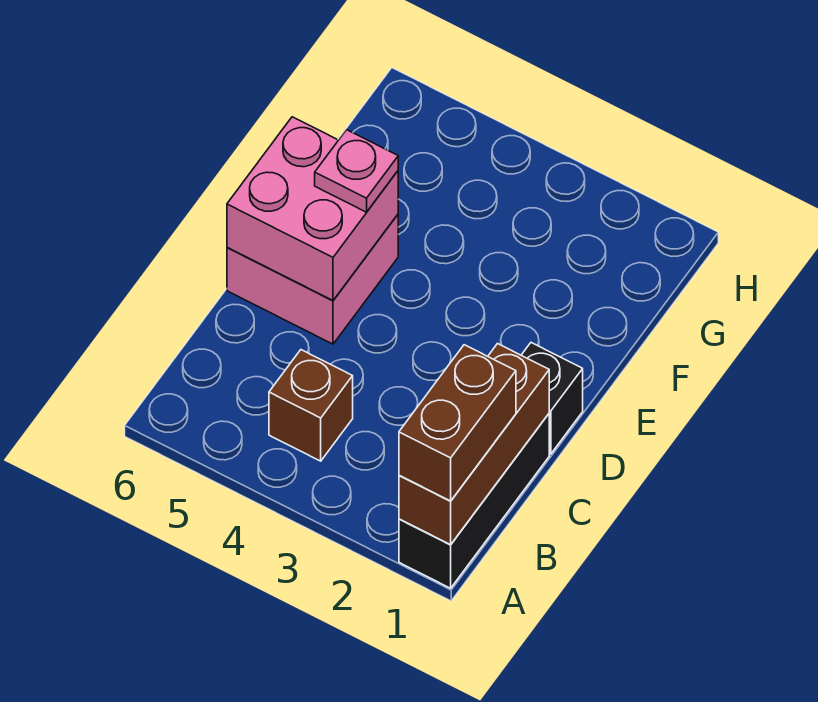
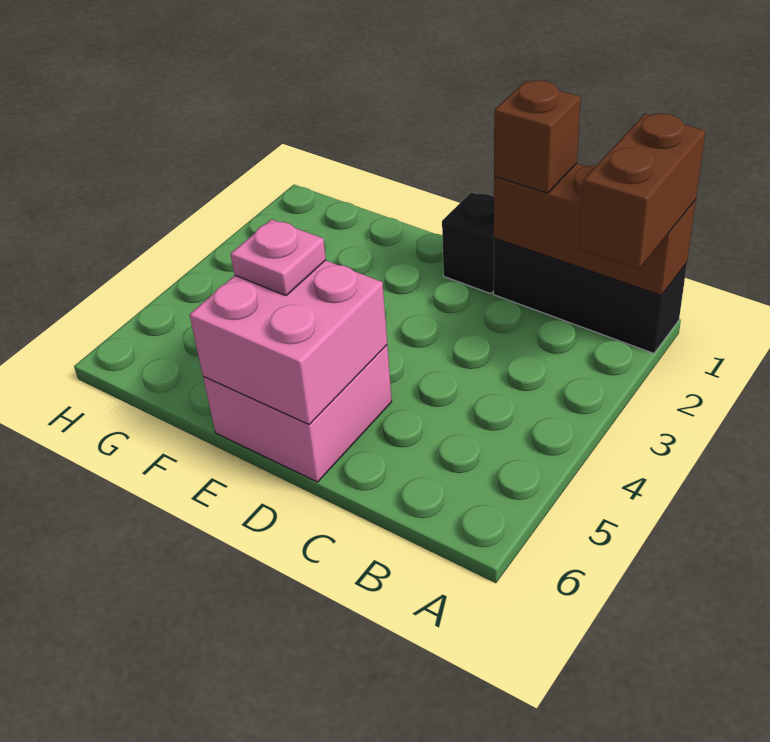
brown brick A1:B1 level 3 -> brown brick A1:A2 level 3
brown brick B4 level 1 -> brown brick C1 level 3

